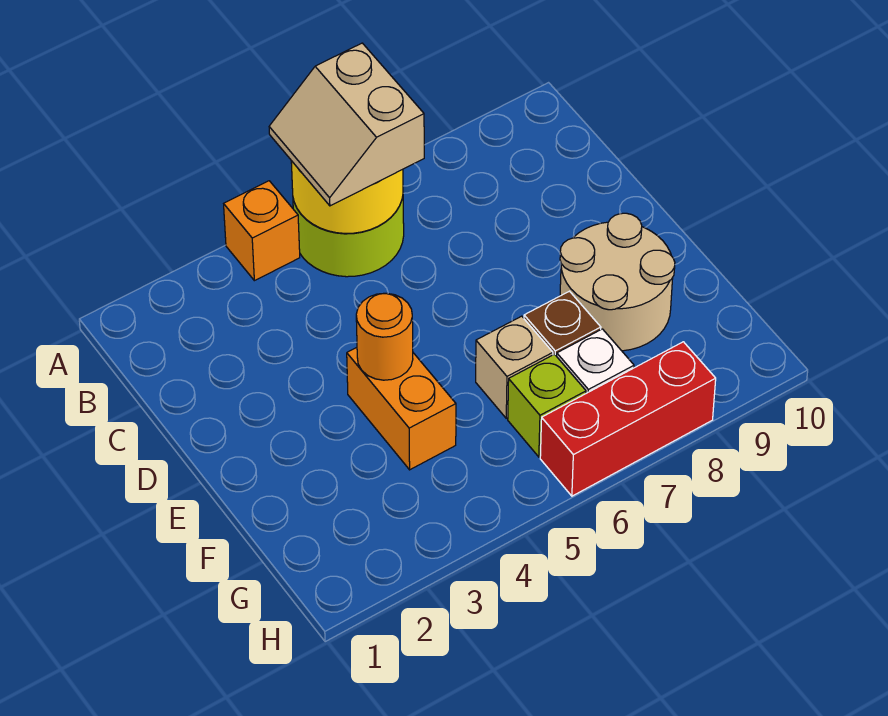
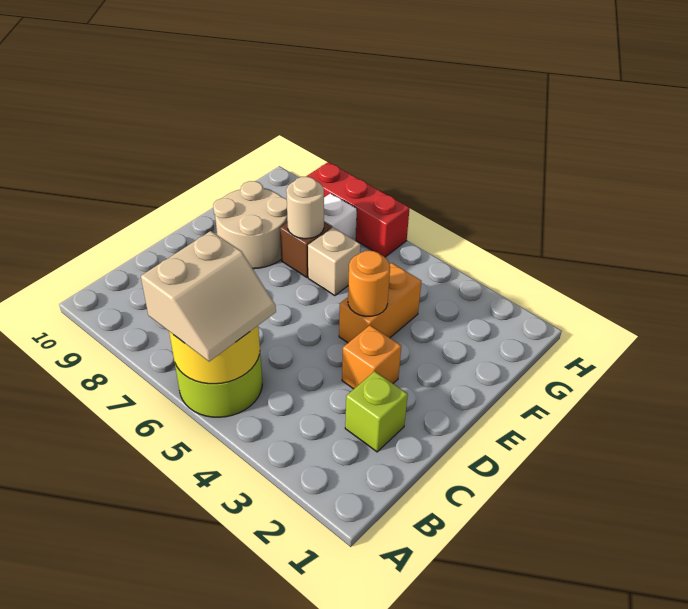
orange brick A4 level 1 -> orange brick D3 level 1
none -> tan round brick F7 level 2
lime brick G6 level 1 -> lime brick C2 level 1

